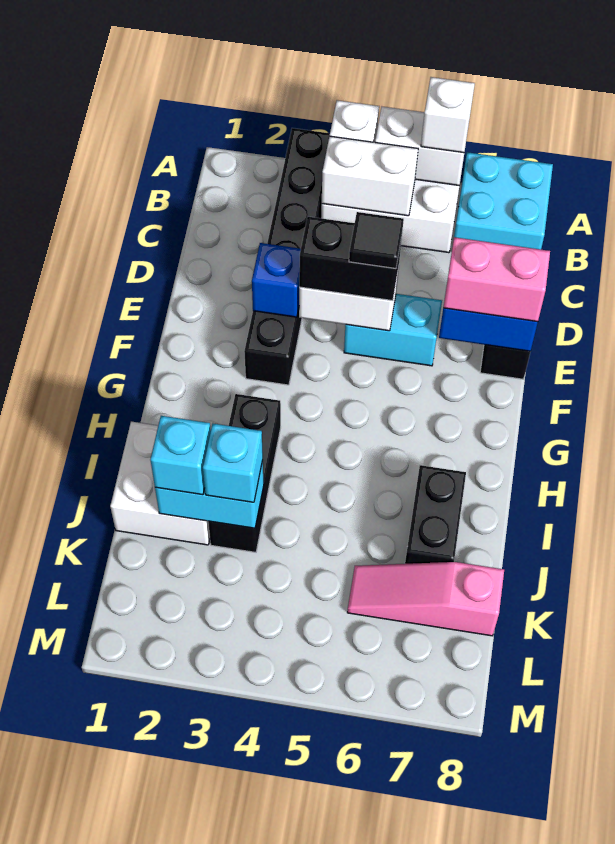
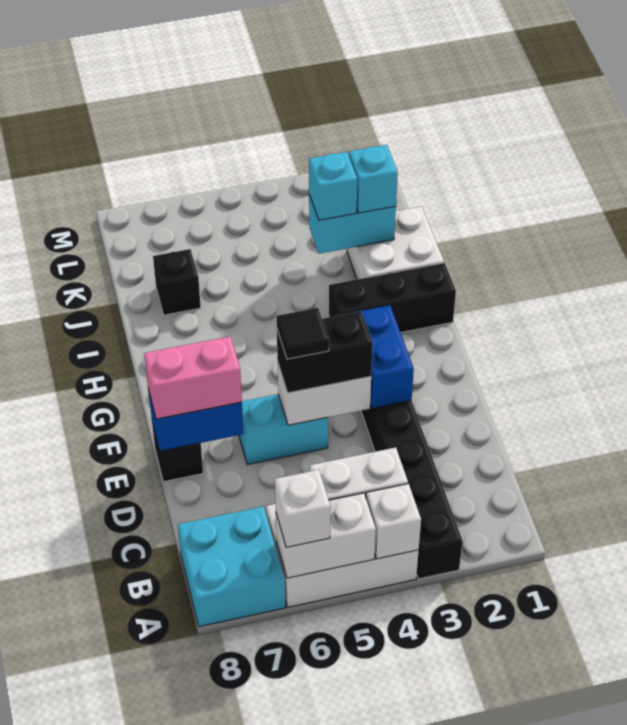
blue brick E3 level 2 -> blue brick E3:F3 level 2
black brick H3:J3 level 1 -> black brick H1:H3 level 1
black brick I7:J7 level 1 -> black brick J7 level 1
pink slope K6:K8 level 1 top 8 -> none

